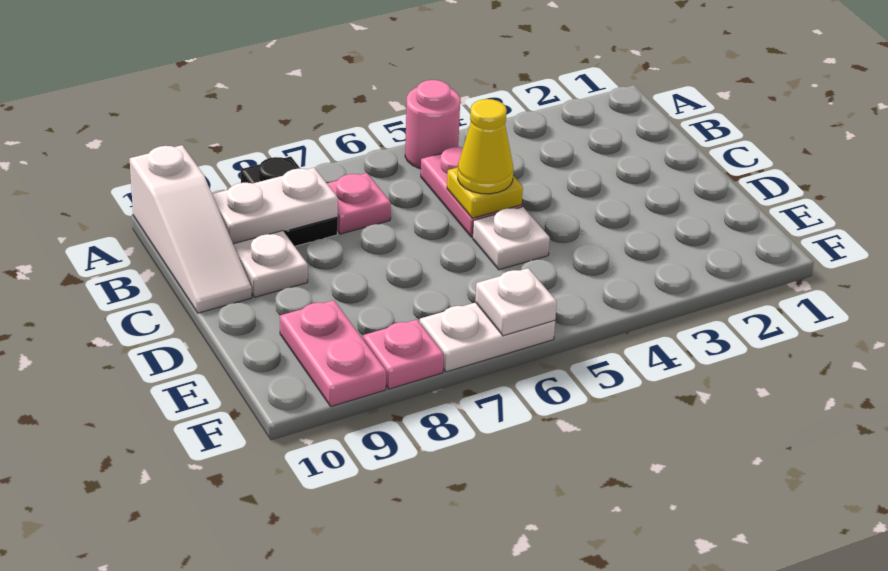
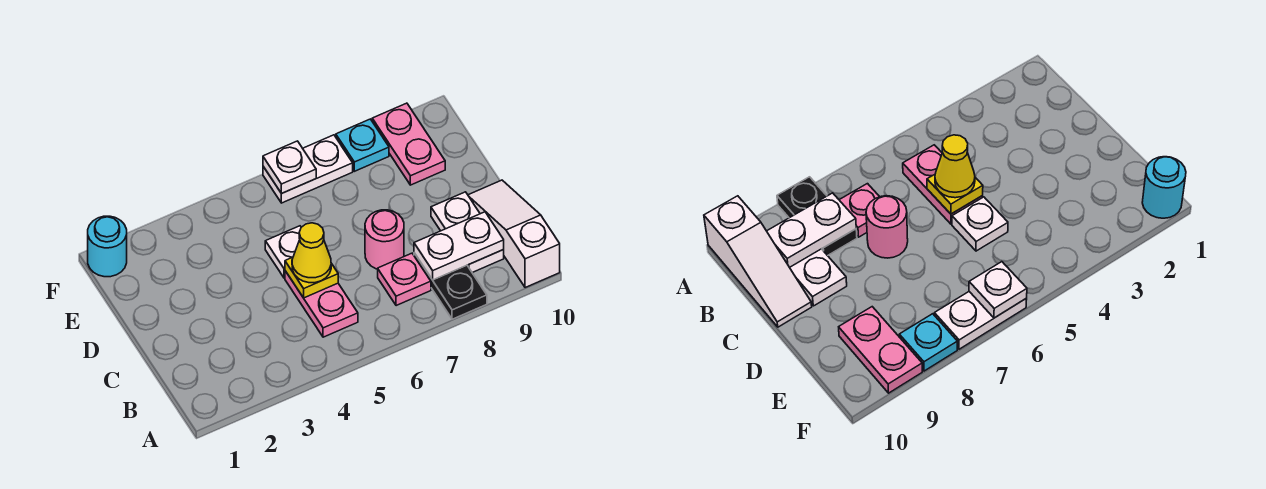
pink round brick A5 level 1 -> pink round brick C7 level 1
none -> cyan round brick F1 level 1
pink plate F8 level 1 -> cyan plate F8 level 1

